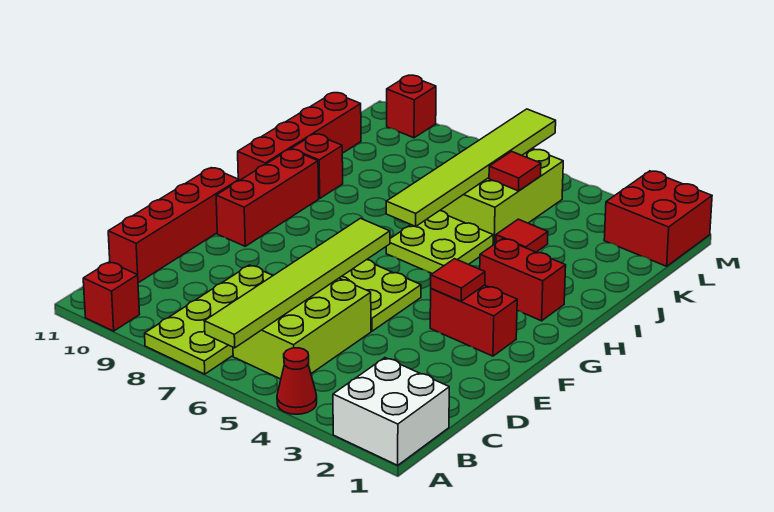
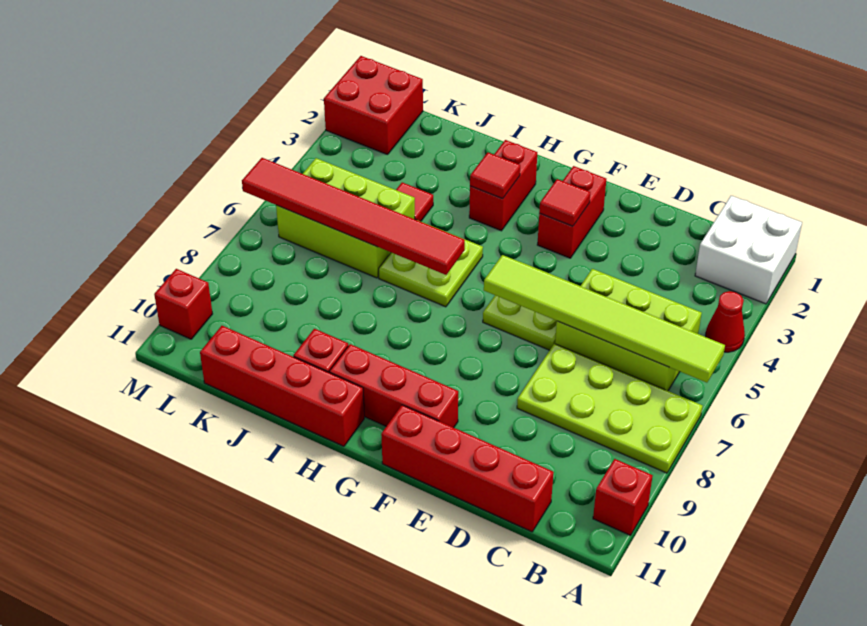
lime tile H6:M6 level 2 -> red tile H6:M6 level 2
red tile K5 level 2 -> red tile H3 level 2

